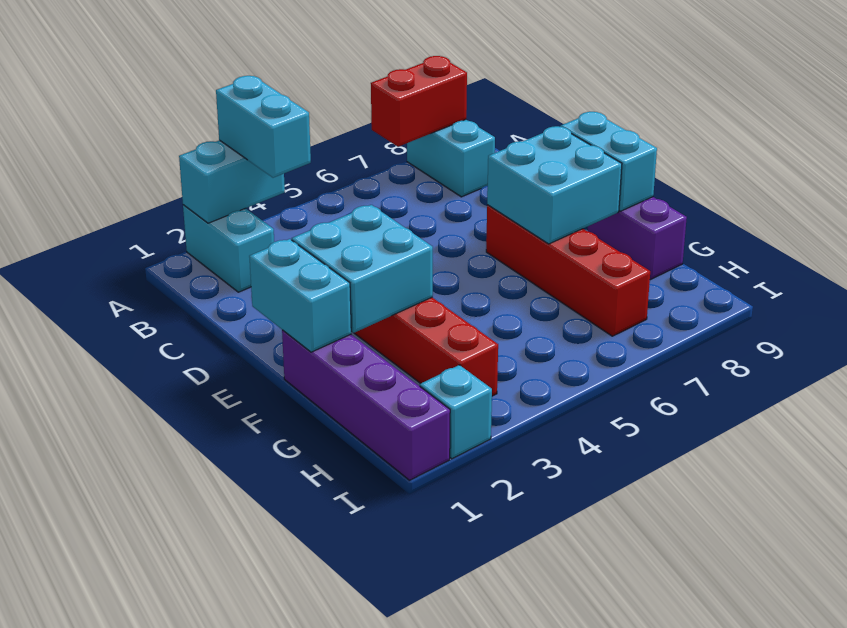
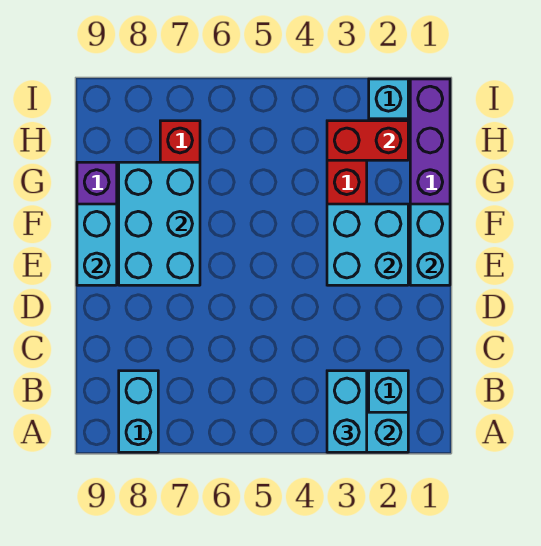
red brick A7:A8 level 2 -> red brick H2:H3 level 2
cyan brick E7:F8 level 2 -> cyan brick E7:G8 level 2

